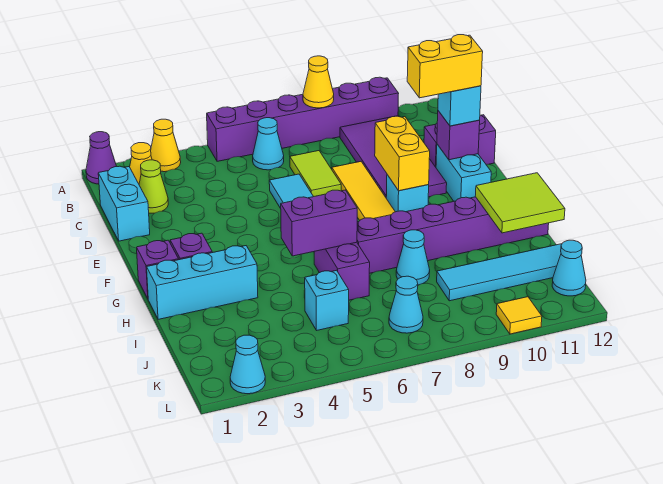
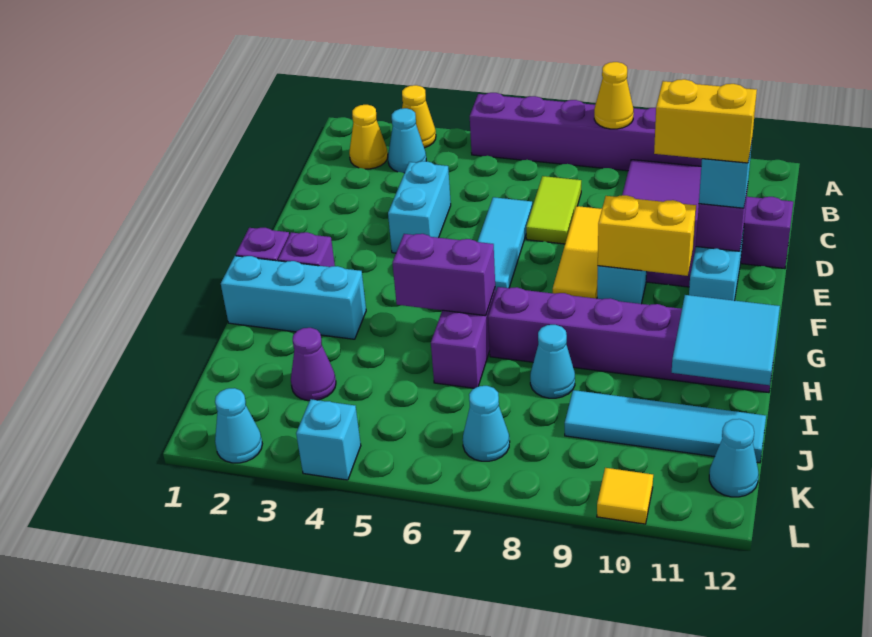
purple cone A1 level 1 -> purple cone J3 level 1
cyan cone B6 level 1 -> cyan cone B3 level 1
cyan brick C1:D1 level 1 -> cyan brick D4:E4 level 1
lime cone C2 level 1 -> none
yellow brick E9:F9 level 2 -> yellow brick F9:F10 level 2
lime tile H11:I12 level 2 -> cyan tile H11:I12 level 2
cyan brick J5 level 1 -> cyan brick L4 level 1

